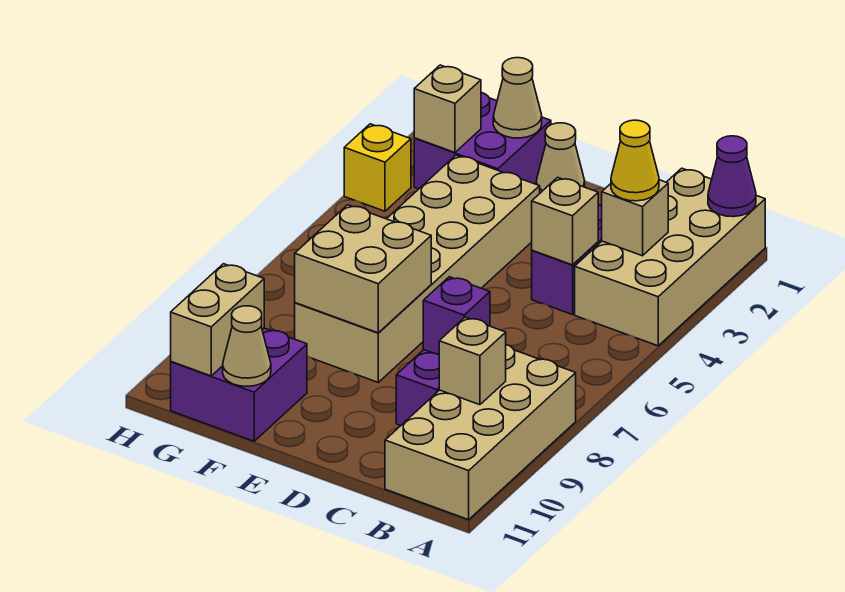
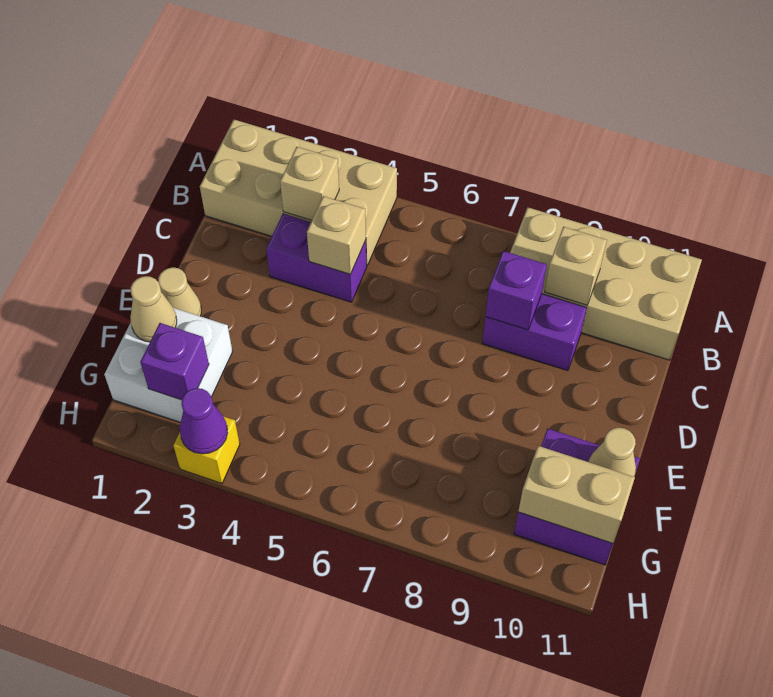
purple cone A1 level 2 -> purple cone H3 level 2
yellow cone B3 level 3 -> none
tan brick E3:F8 level 1 -> none
tan brick E7:F8 level 2 -> none
purple brick F1:G2 level 1 -> white brick F1:G2 level 1
tan brick G2 level 2 -> purple brick G2 level 2

